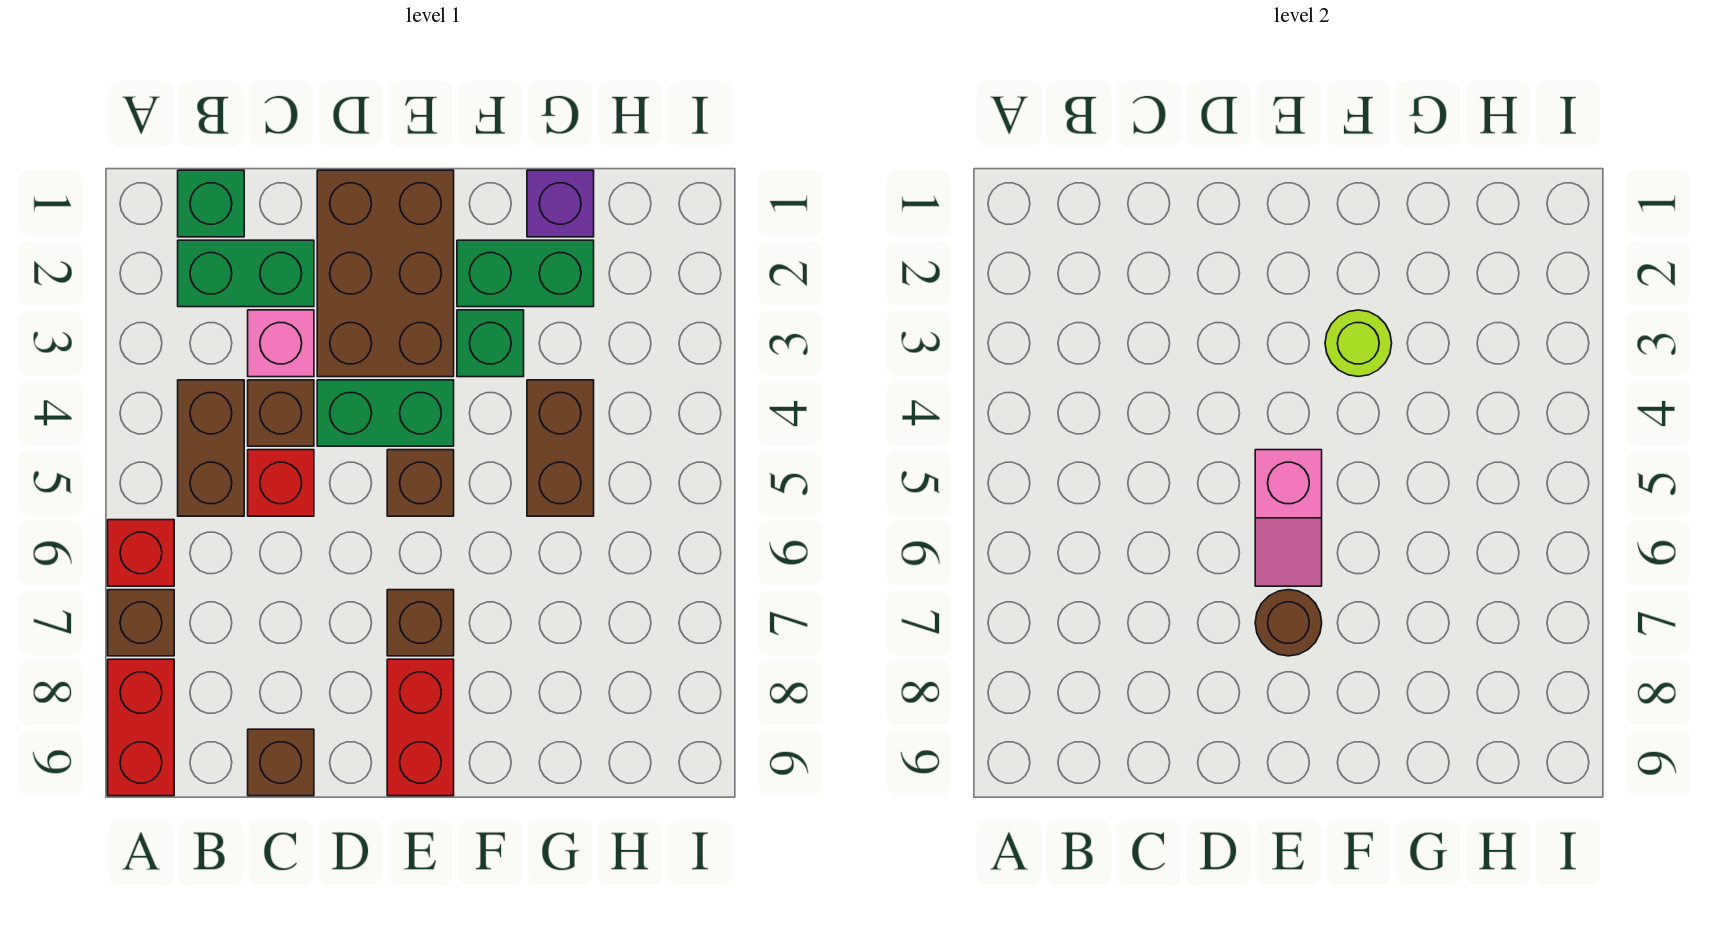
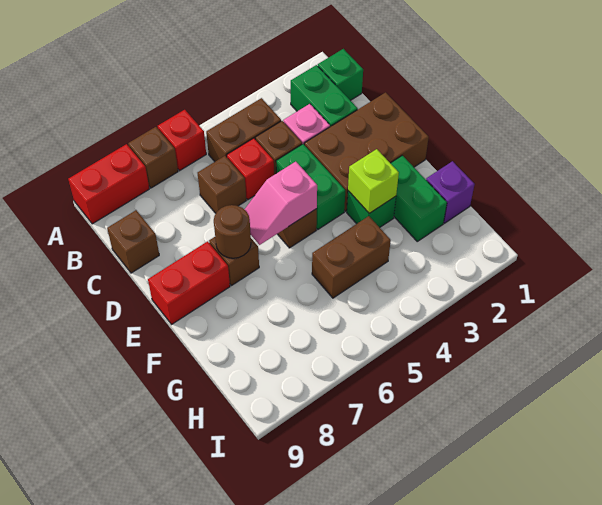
none -> brown brick C6 level 1
lime round brick F3 level 2 -> lime brick F3 level 2

